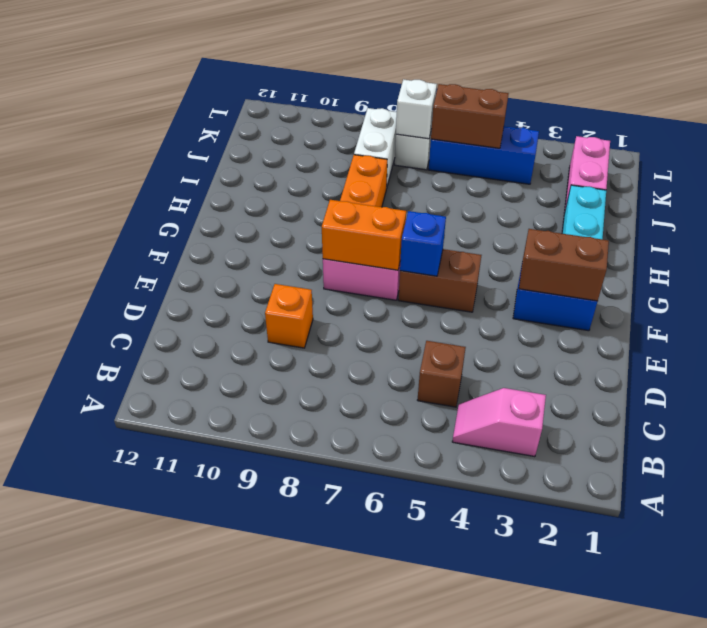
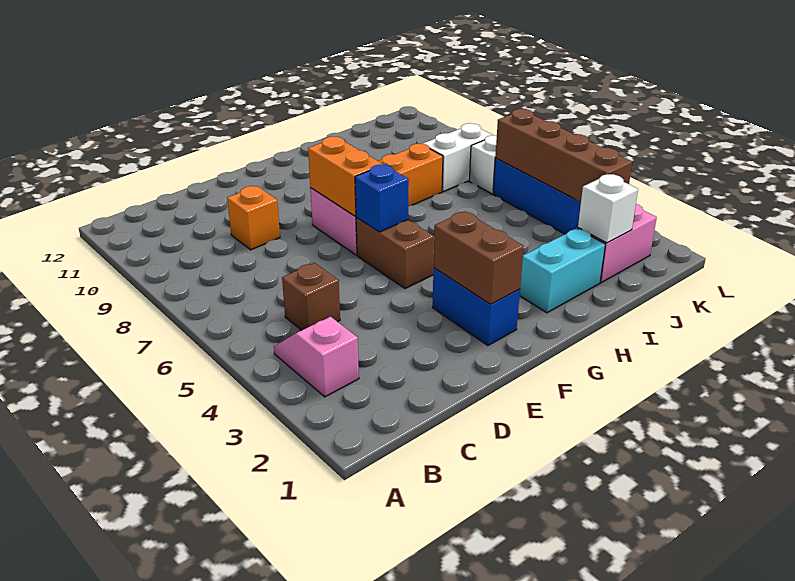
brown brick K5:K6 level 2 -> brown brick K3:K6 level 2
white brick K7 level 2 -> white brick J2 level 2

